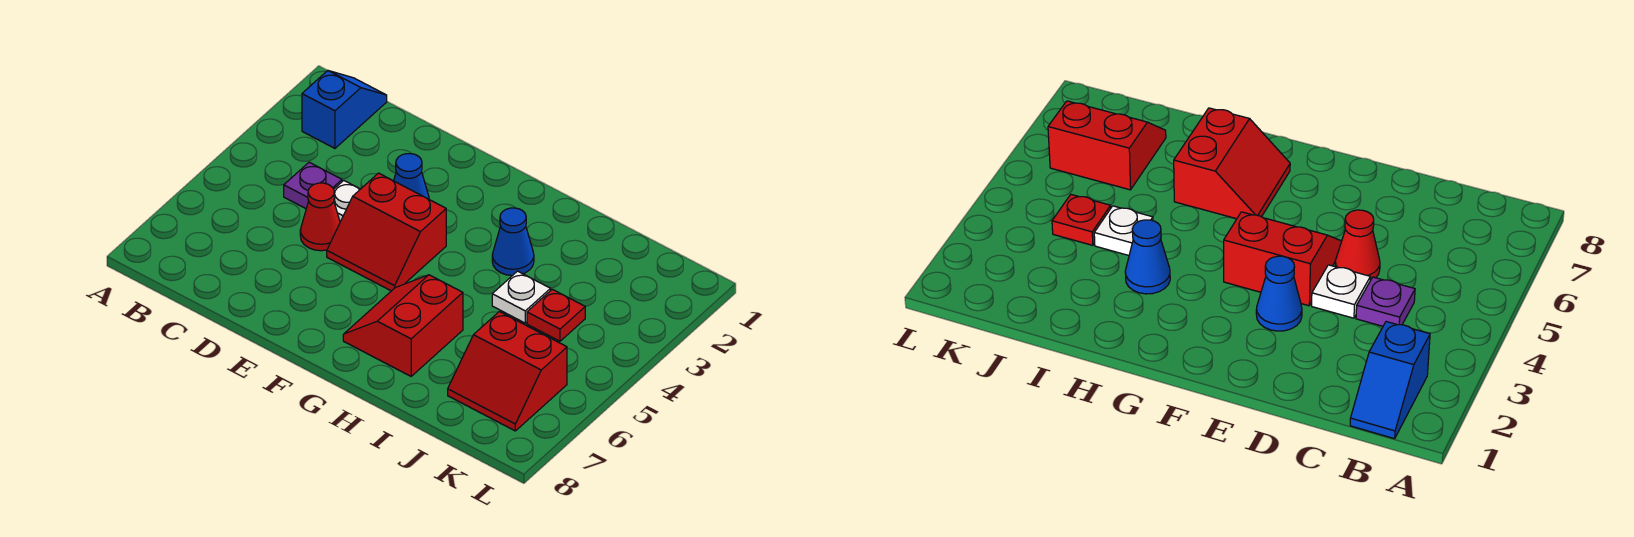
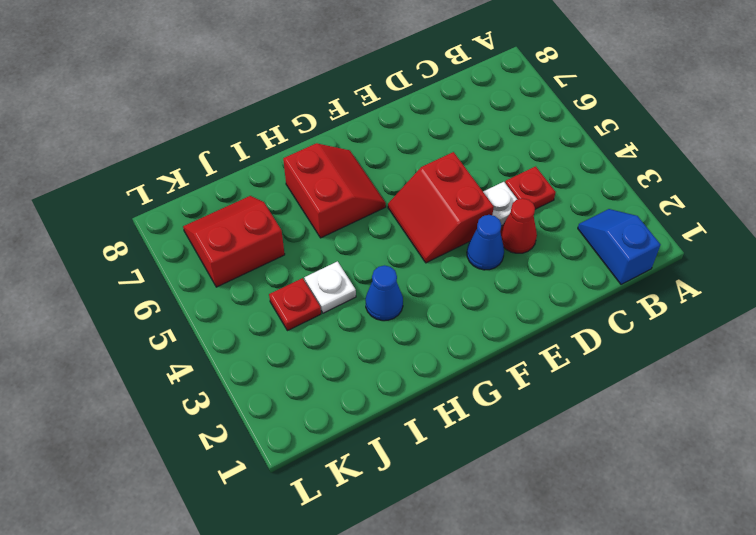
blue slope B1:B2 level 1 top 2 -> blue slope B1:B2 level 1 top 1
purple plate C4 level 1 -> red plate C4 level 1
red cone D5 level 1 -> red cone D3 level 1
red slope E4:F5 level 1 top 4 -> red slope E4:F5 level 1 top E

